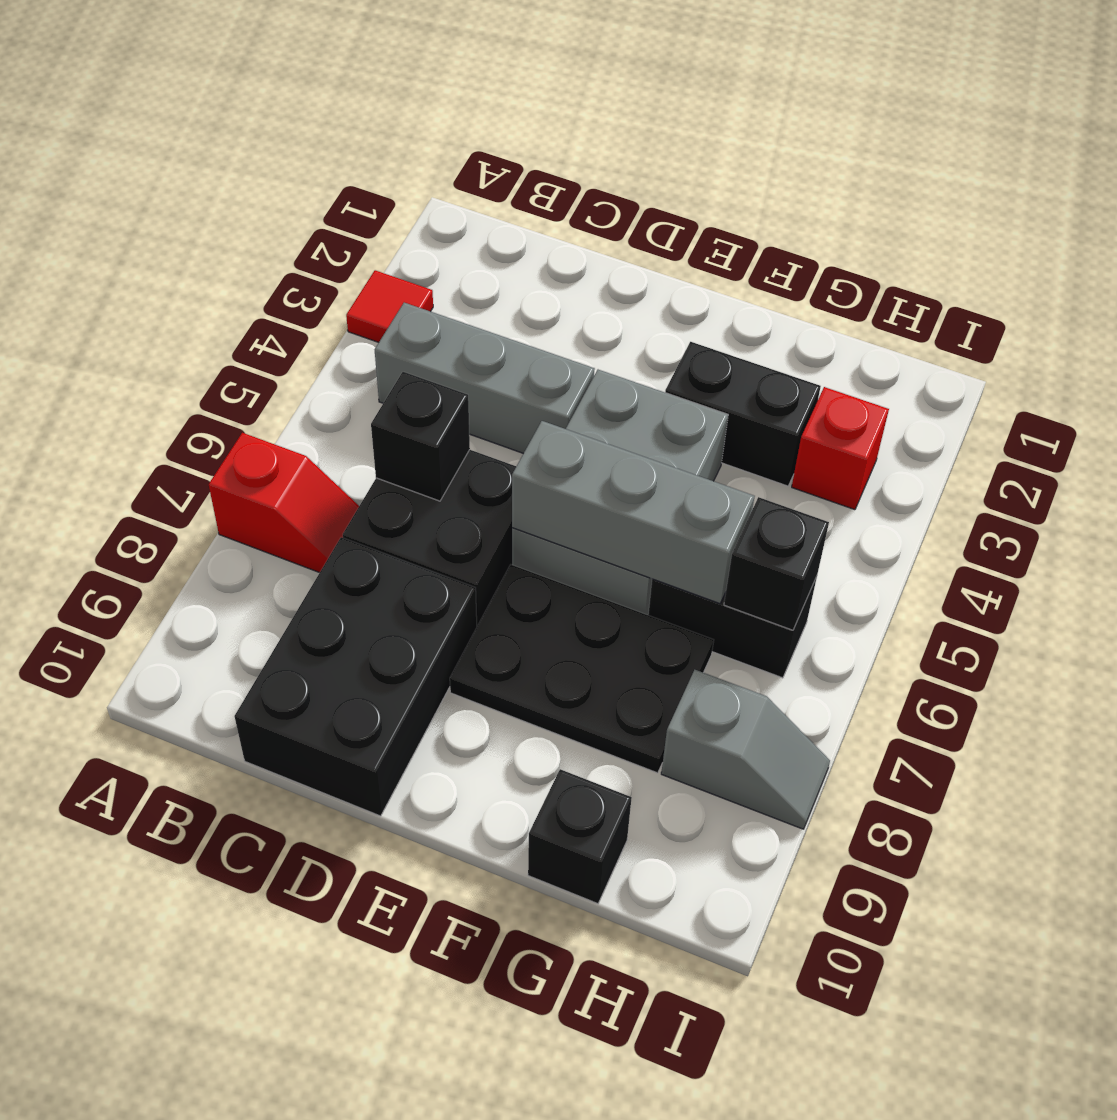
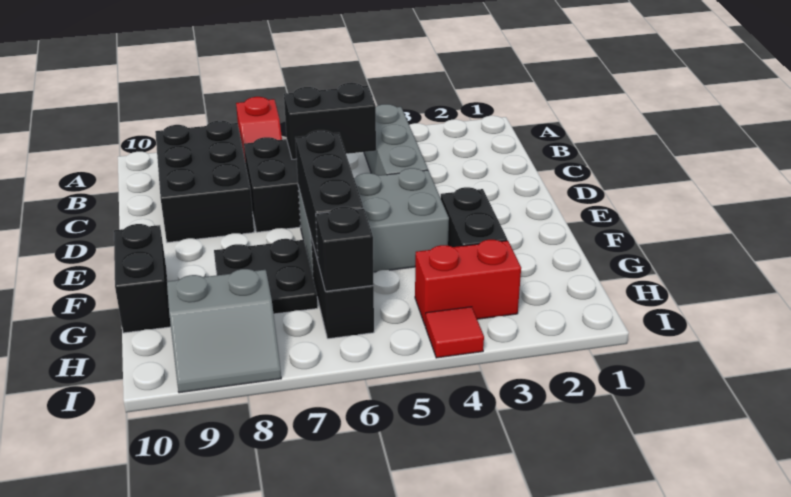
red tile A3 level 1 -> red tile I4 level 1
black brick C6 level 2 -> black brick C5:C6 level 2
black brick C8:D10 level 1 -> black brick B8:D9 level 1
grey brick E6:G6 level 2 -> black brick E6:G6 level 2
black plate E7:G8 level 1 -> black plate F7:G8 level 1
black brick G10 level 1 -> black brick F10:G10 level 1
red brick H3 level 1 -> red brick H3:H4 level 1
grey slope H8:I8 level 1 top H -> grey slope H8:I9 level 1 top H

